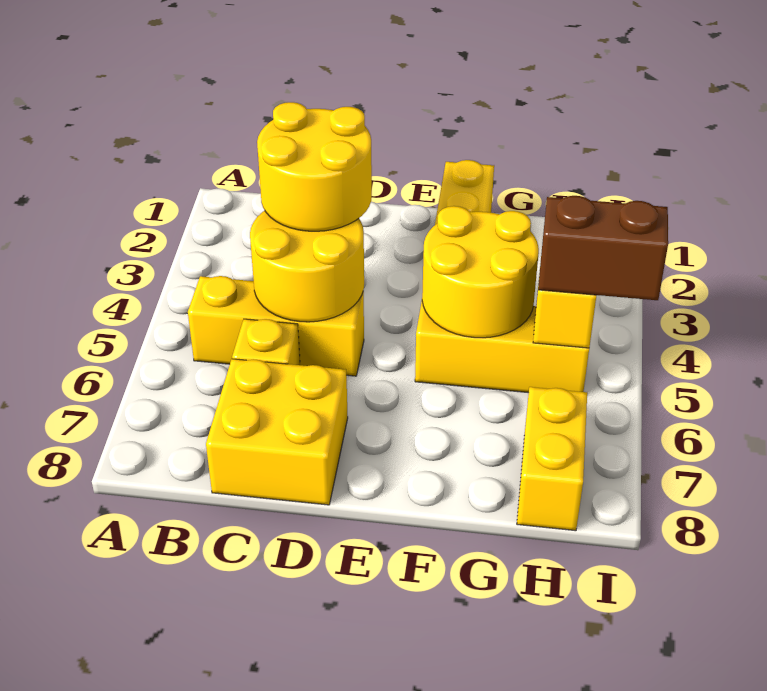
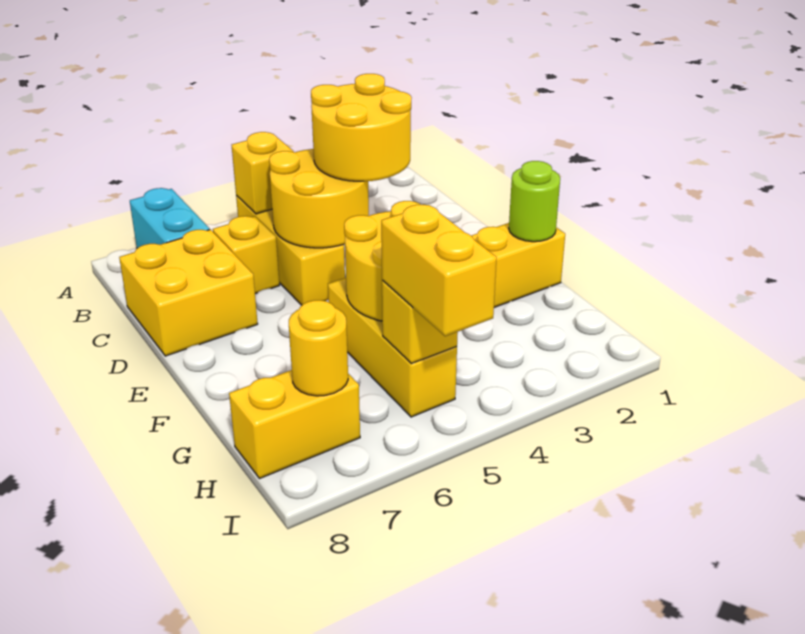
none -> cyan brick A7:B7 level 1
none -> yellow brick B5 level 2
none -> lime round brick F1 level 2
brown brick H5:I5 level 3 -> yellow brick H5:I5 level 3
none -> yellow round brick H7 level 2

